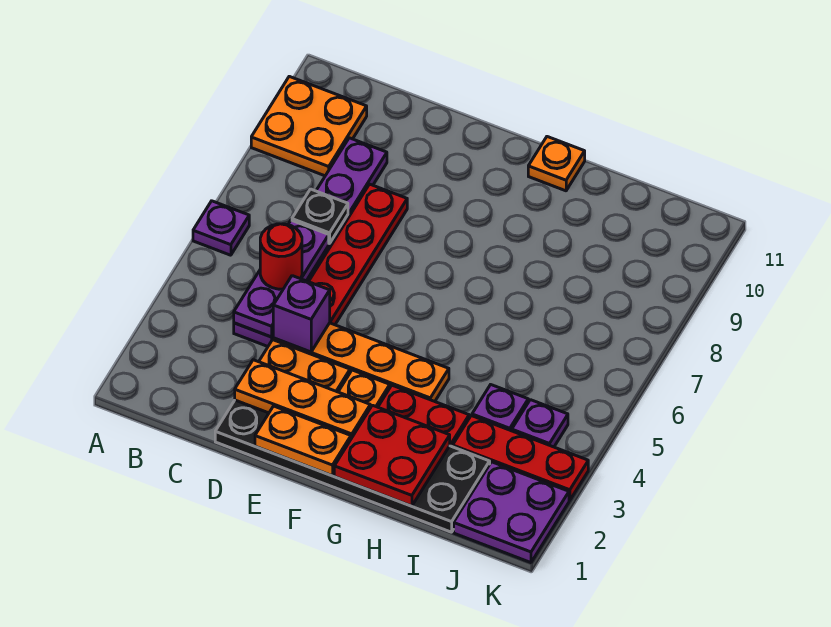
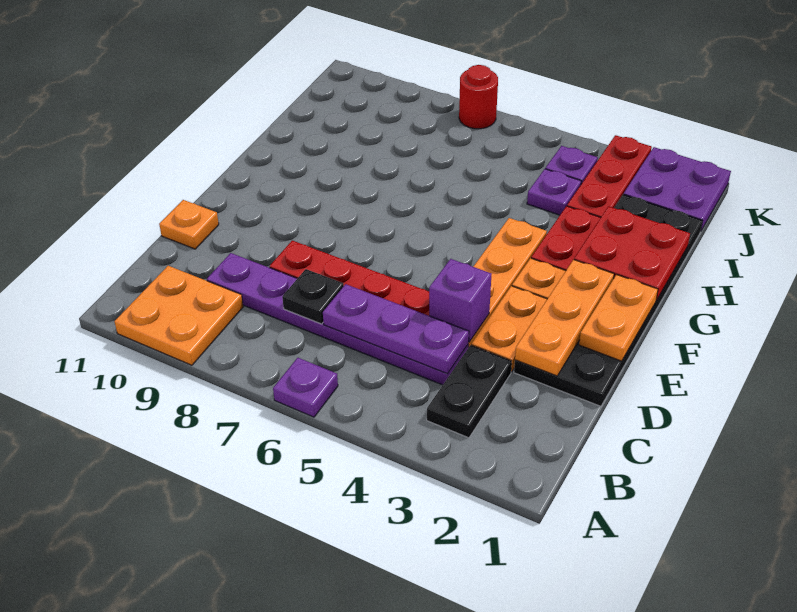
none -> black plate B3:C3 level 1
red round brick C5 level 3 -> red round brick K7 level 1
orange plate G11 level 1 -> orange plate D11 level 1

